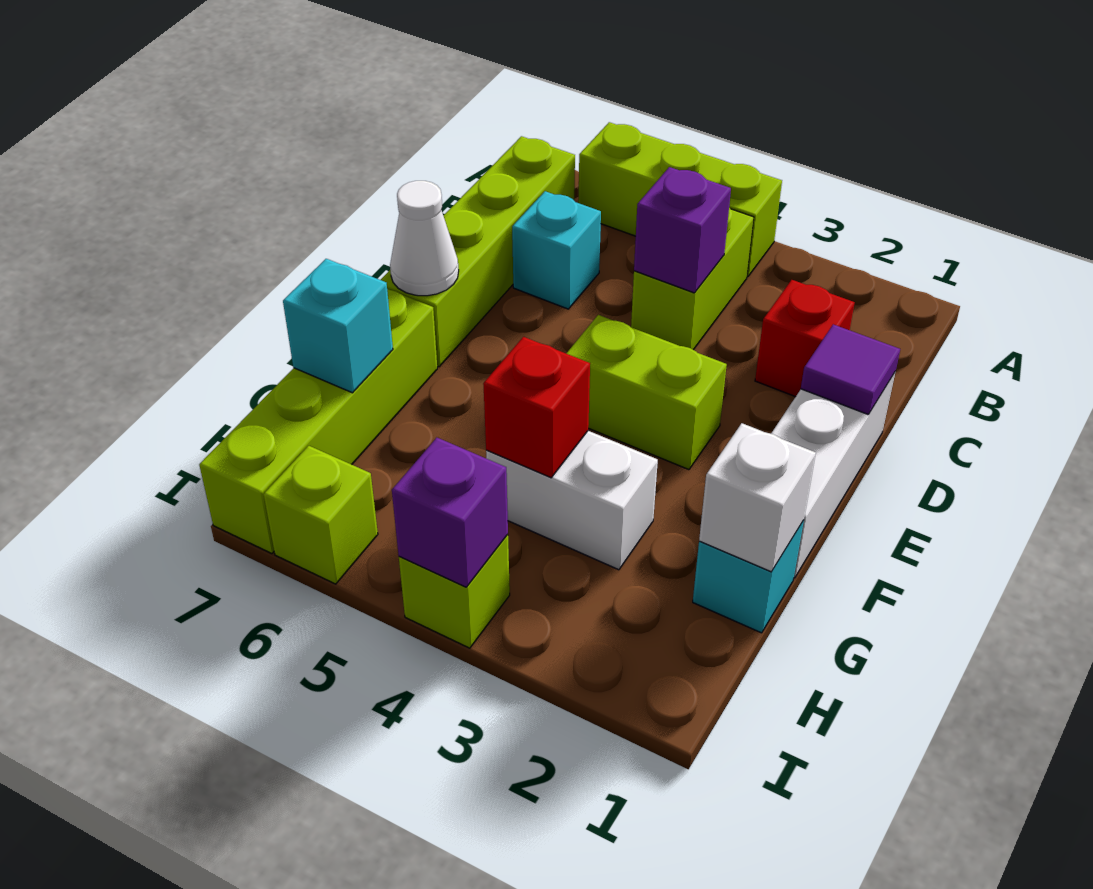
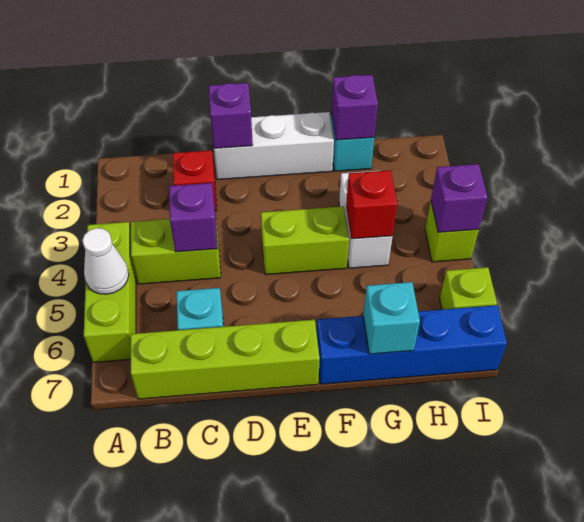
purple tile D1 level 2 -> purple brick D1 level 2
lime brick E3:E4 level 1 -> lime brick E4:F4 level 1
white cone E7 level 2 -> white cone A5 level 2
lime brick F7:I7 level 1 -> blue brick F7:I7 level 1
white brick G1 level 2 -> purple brick G1 level 2

